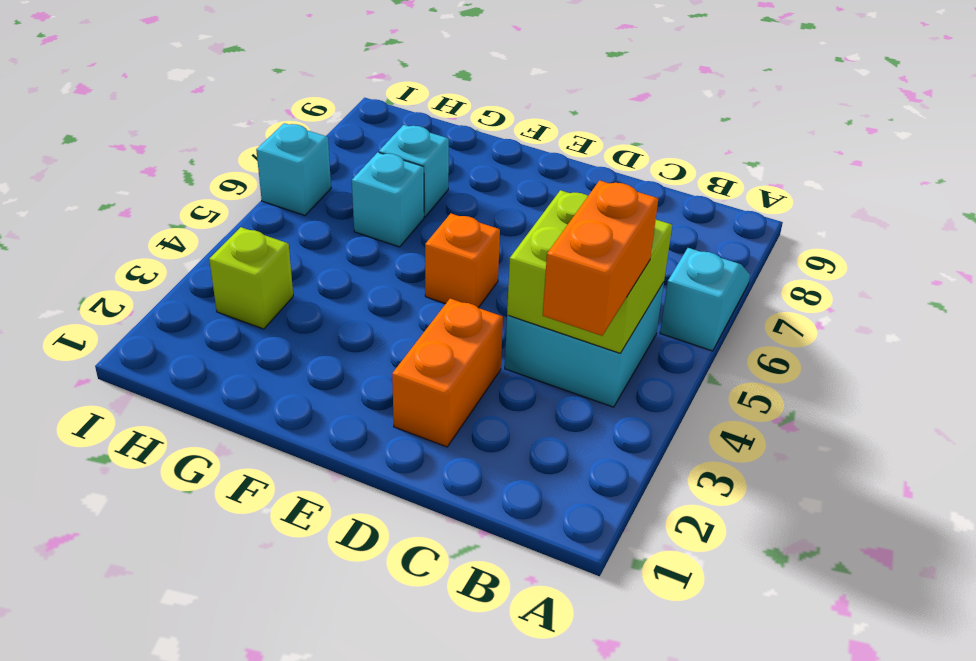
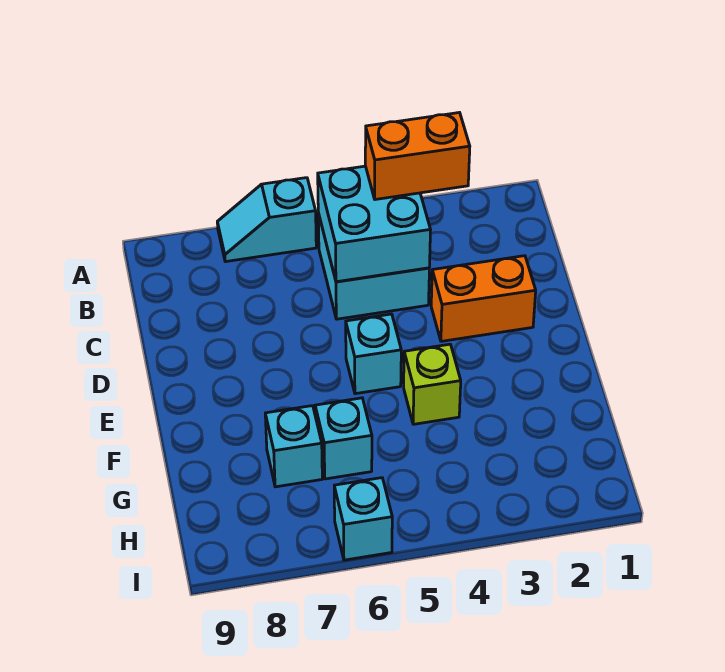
lime brick B4:C5 level 2 -> cyan brick B4:C5 level 2
orange brick E5 level 1 -> cyan brick E5 level 1
lime brick H3 level 1 -> lime brick F4 level 1

